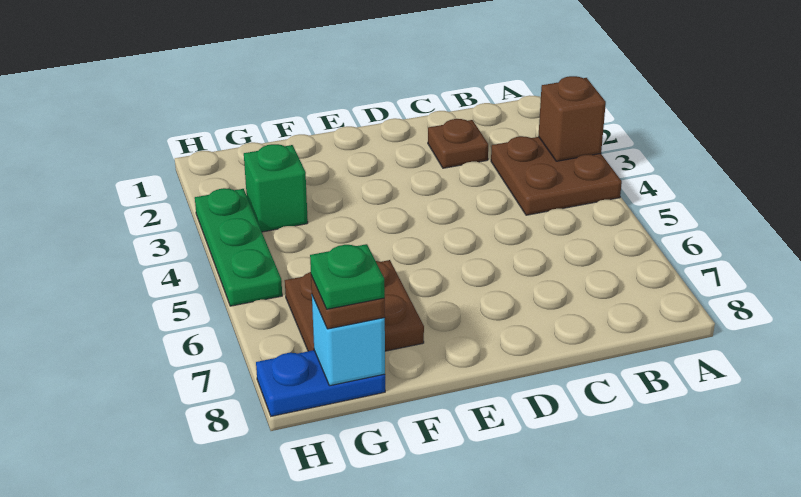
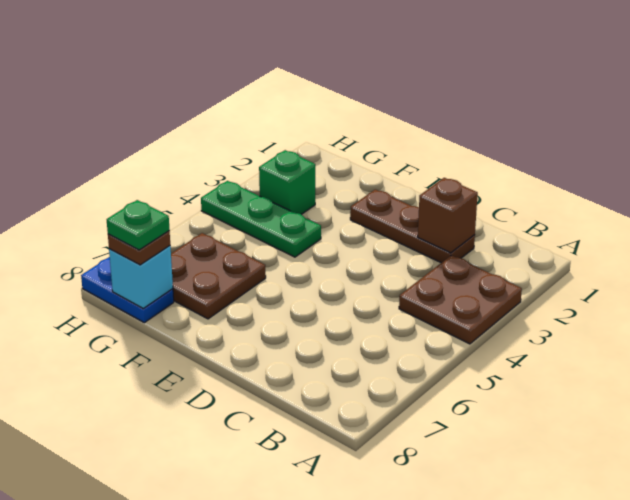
brown brick A3 level 2 -> brown brick C2 level 2
brown plate C2 level 1 -> brown plate C2:E2 level 1
green plate H3:H5 level 1 -> green plate F4:H4 level 1

